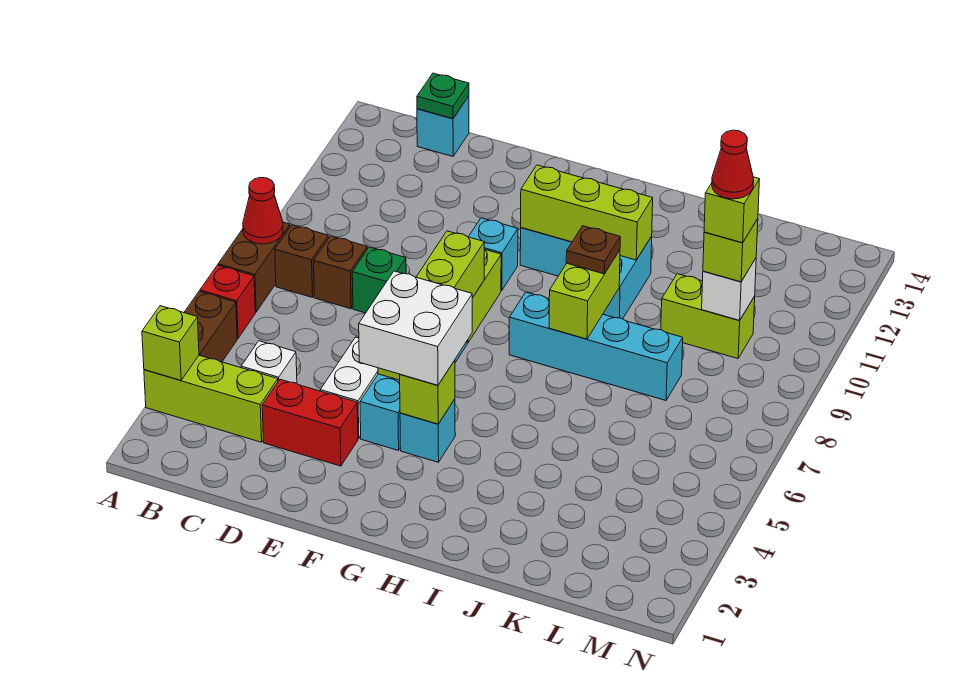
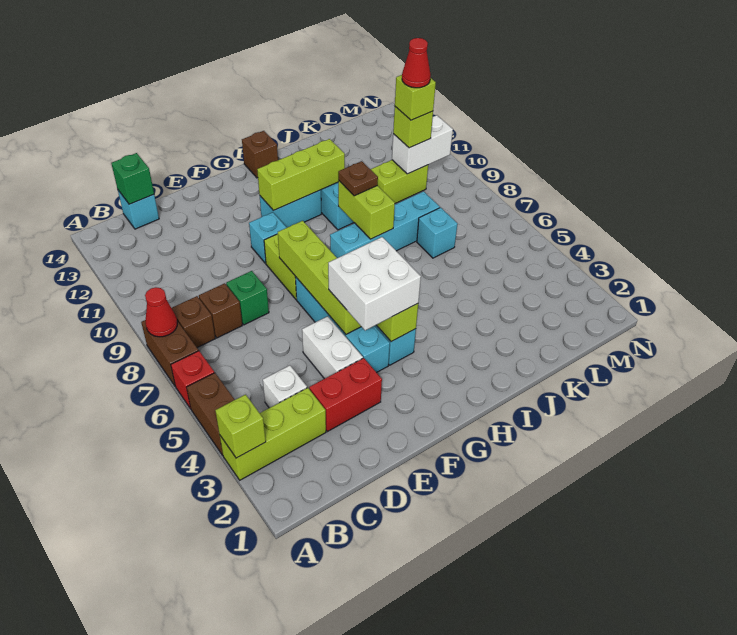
green plate C14 level 2 -> green brick C14 level 2
none -> brown brick H14 level 1
none -> cyan brick K7 level 1
white brick L10 level 2 -> white brick L10:M10 level 2

